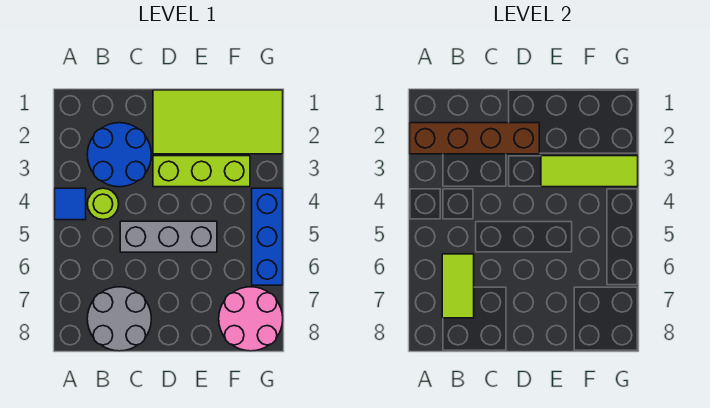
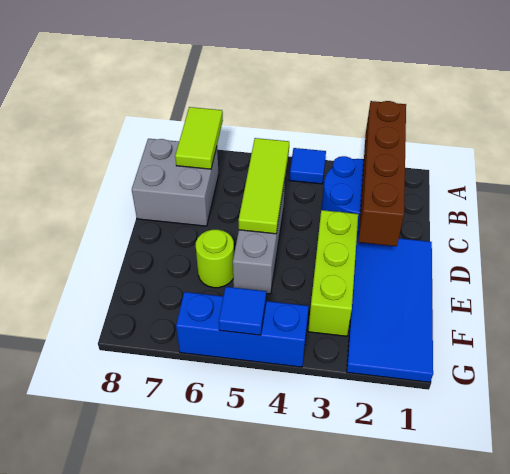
lime round brick B4 level 1 -> lime round brick E6 level 1
lime tile B6:B7 level 2 -> lime tile A7:B7 level 2
grey round brick B7:C8 level 1 -> grey brick B7:C8 level 1
lime tile D1:G2 level 1 -> blue tile D1:G2 level 1
lime tile E3:G3 level 2 -> lime tile B5:D5 level 2
pink round brick F7:G8 level 1 -> none
none -> blue tile G5 level 2

